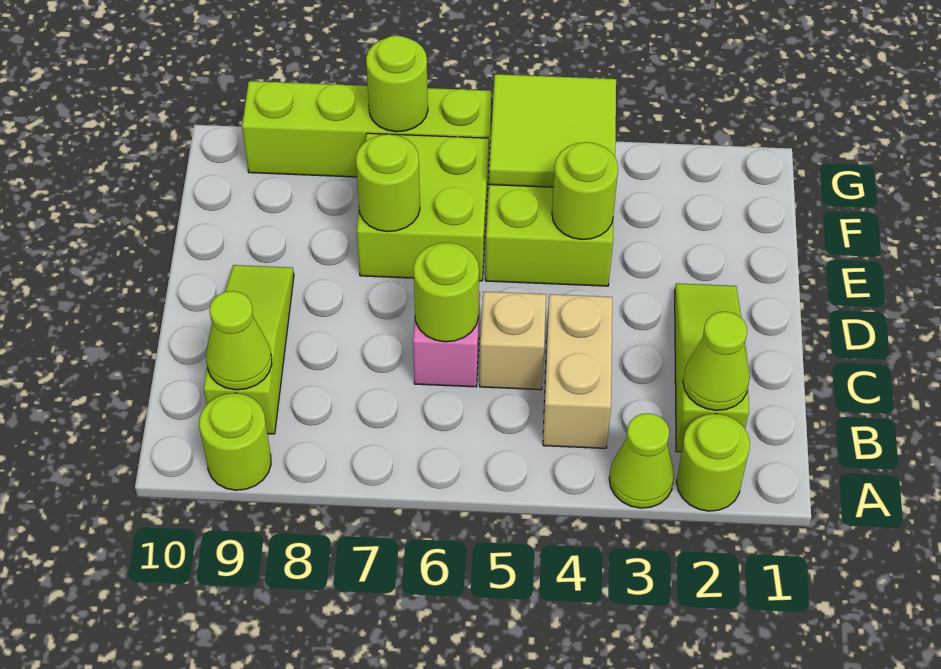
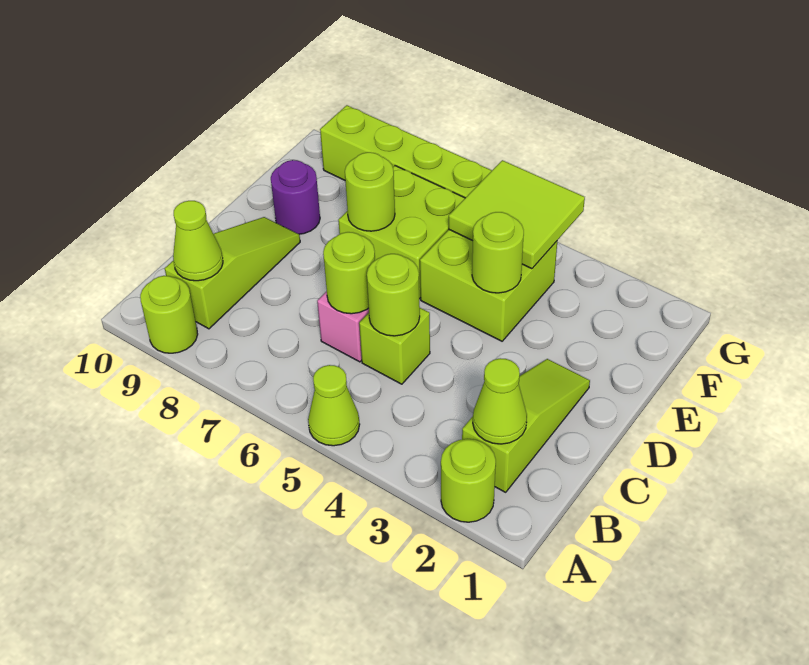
lime cone A3 level 1 -> lime cone A5 level 1
tan brick B4:C4 level 1 -> none
tan brick C5 level 1 -> lime brick C5 level 1
none -> purple round brick E9 level 1
lime round brick G7 level 2 -> lime round brick C5 level 2

